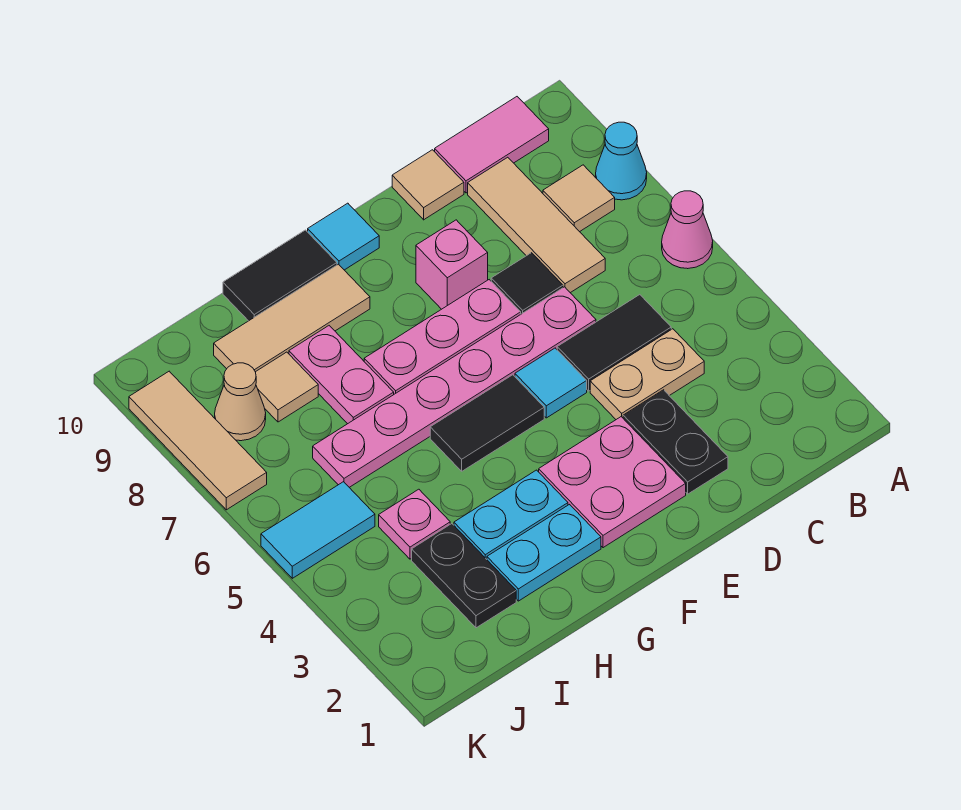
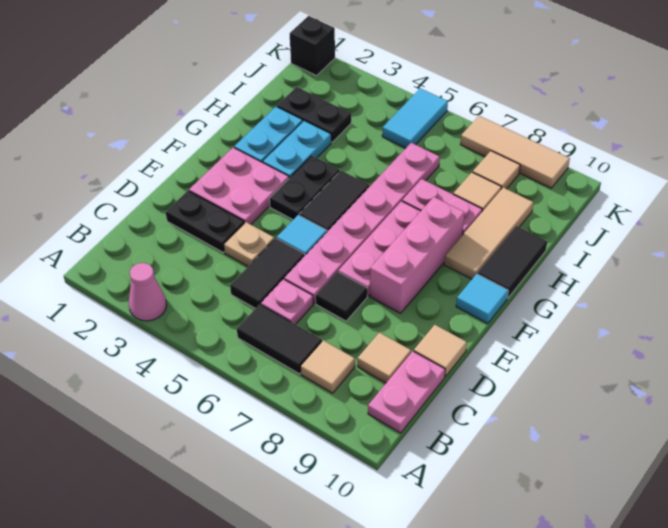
pink cone A6 level 1 -> pink cone A3 level 1
cyan cone A8 level 1 -> none
none -> black tile B6:B7 level 1
pink tile B10:C10 level 1 -> pink plate B10:C10 level 1
tan plate C4:D4 level 1 -> tan plate D4 level 1
tan tile C7:C9 level 1 -> tan tile C9 level 1
pink brick E8 level 1 -> pink brick E8:G8 level 1
none -> black plate F4:G4 level 1
pink plate I4 level 1 -> pink plate C6 level 1
tan cone J8 level 1 -> tan tile J8 level 1
none -> black brick K1 level 1

